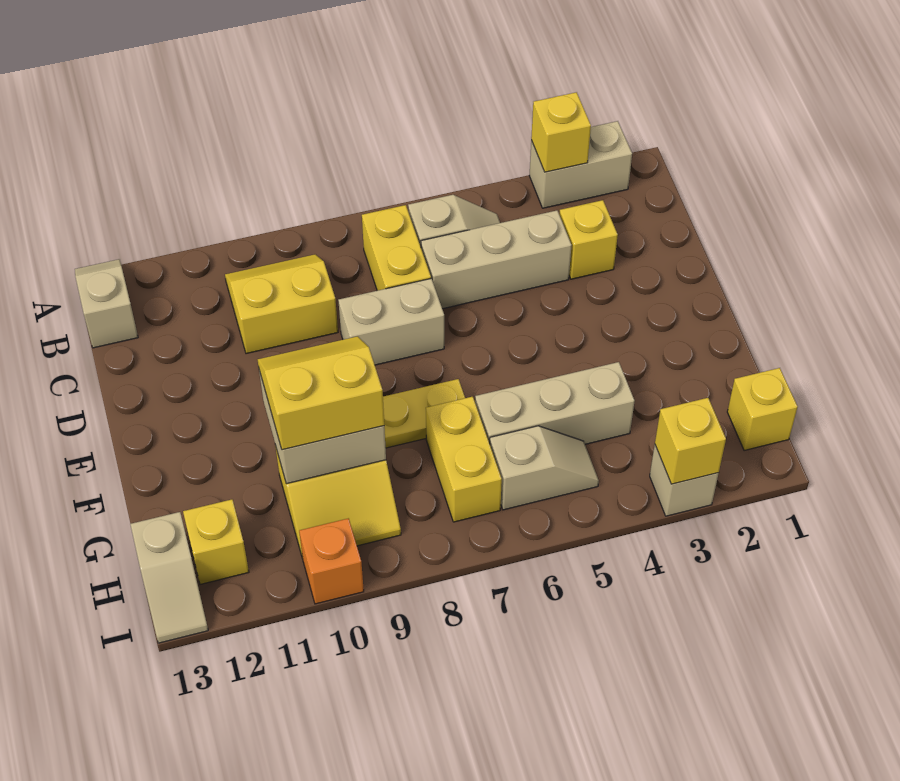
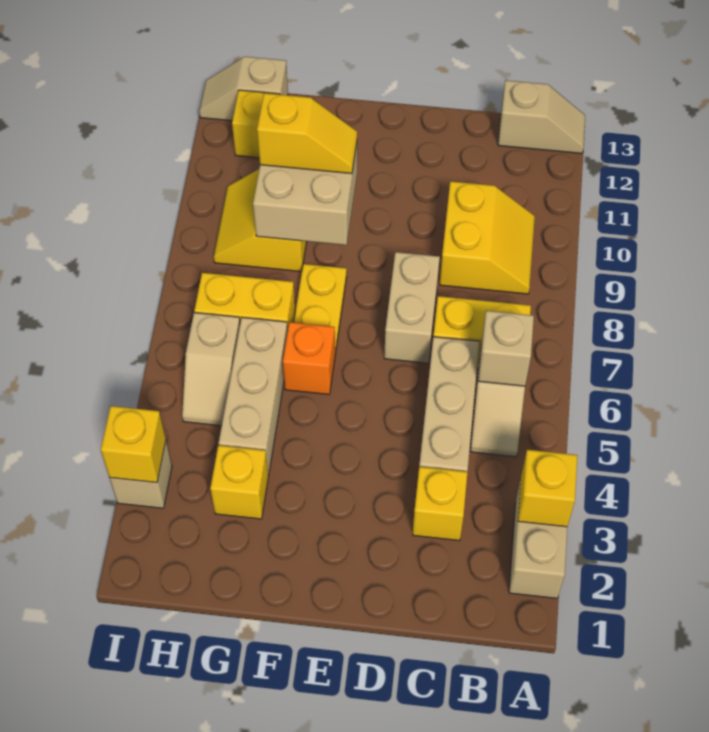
none -> tan brick B6 level 2
yellow slope F9:G10 level 3 top G -> yellow slope F10:G10 level 3 top G
yellow brick H1 level 1 -> yellow brick G3 level 1
orange brick I10 level 1 -> orange brick F6 level 1

